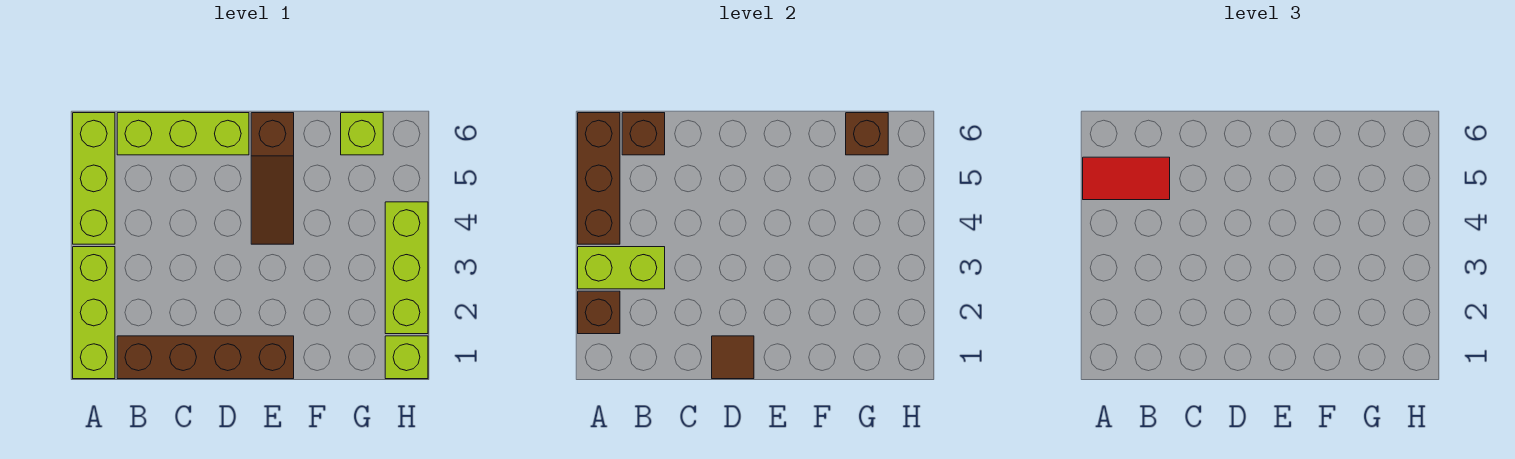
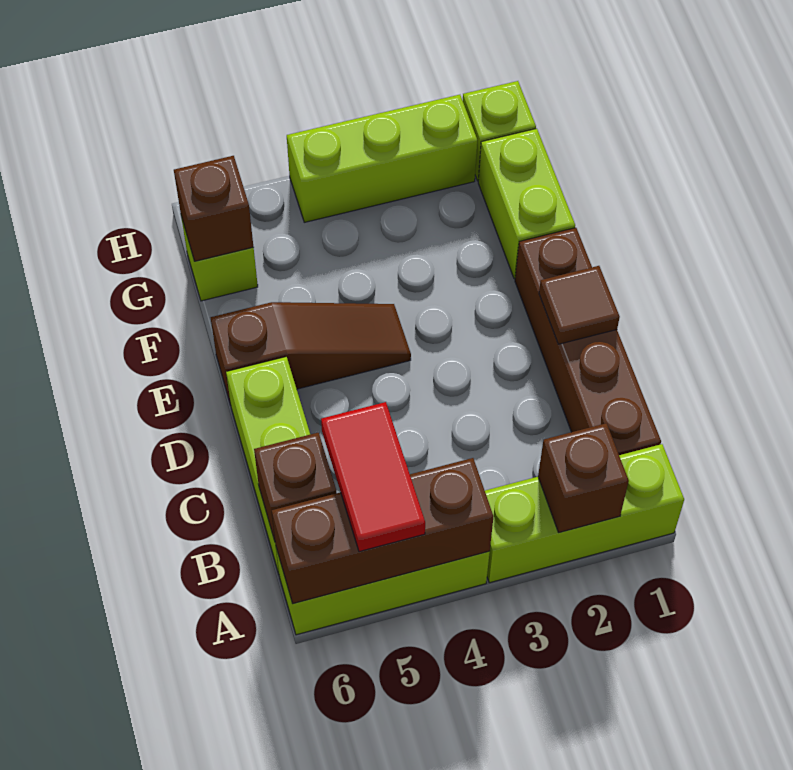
lime brick A3:B3 level 2 -> lime brick F1:G1 level 1

